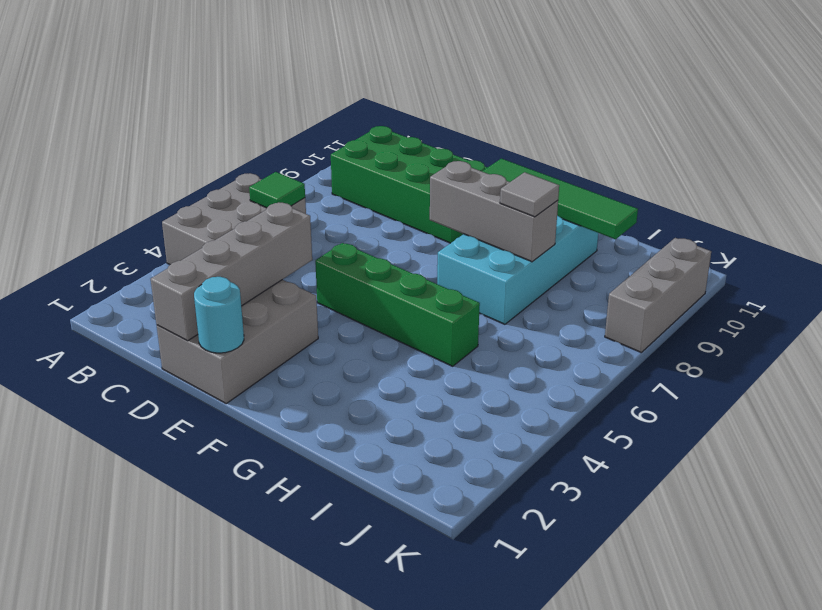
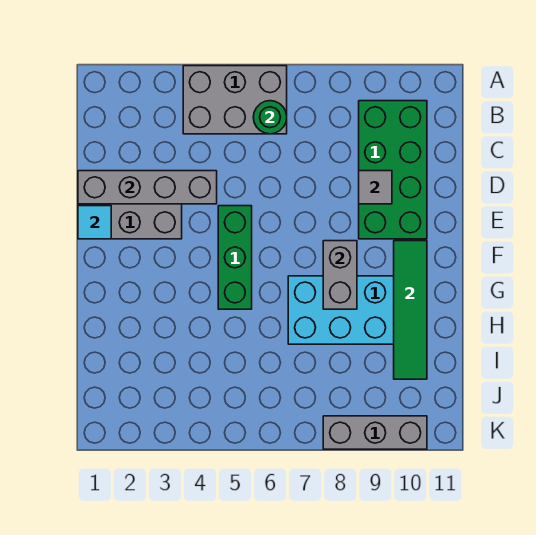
green tile B6 level 2 -> green round brick B6 level 2
cyan round brick E1 level 2 -> cyan tile E1 level 2
green brick E5:H5 level 1 -> green brick E5:G5 level 1
grey brick F8:H8 level 2 -> grey brick F8:G8 level 2
grey tile H8 level 3 -> grey tile D9 level 2

